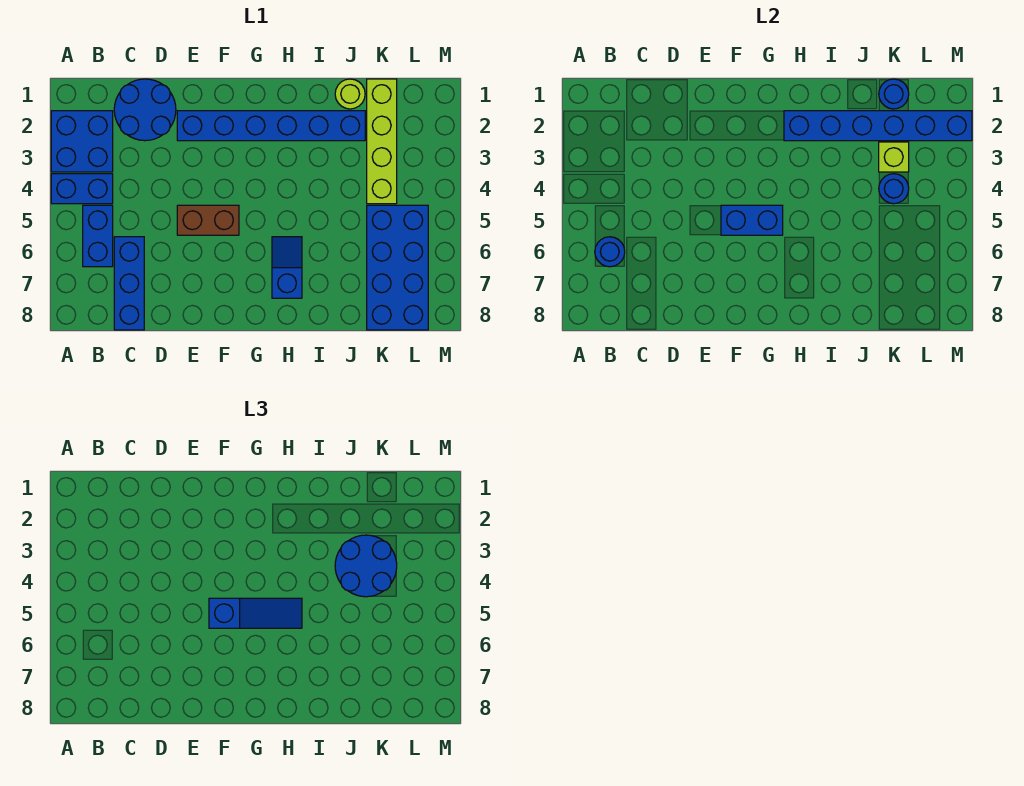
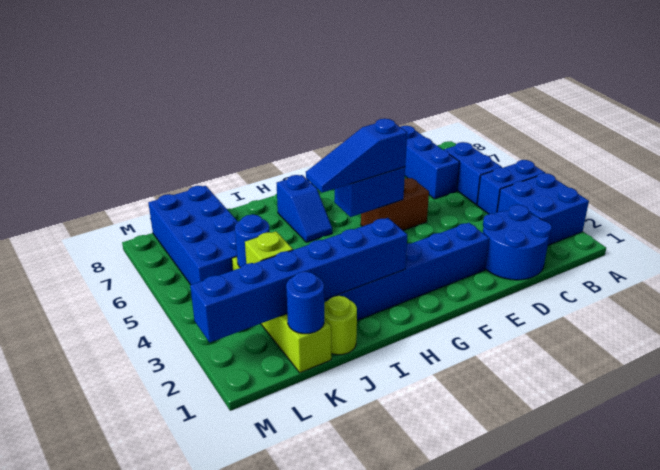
blue round brick B6 level 2 -> none
blue round brick J3:K4 level 3 -> none

